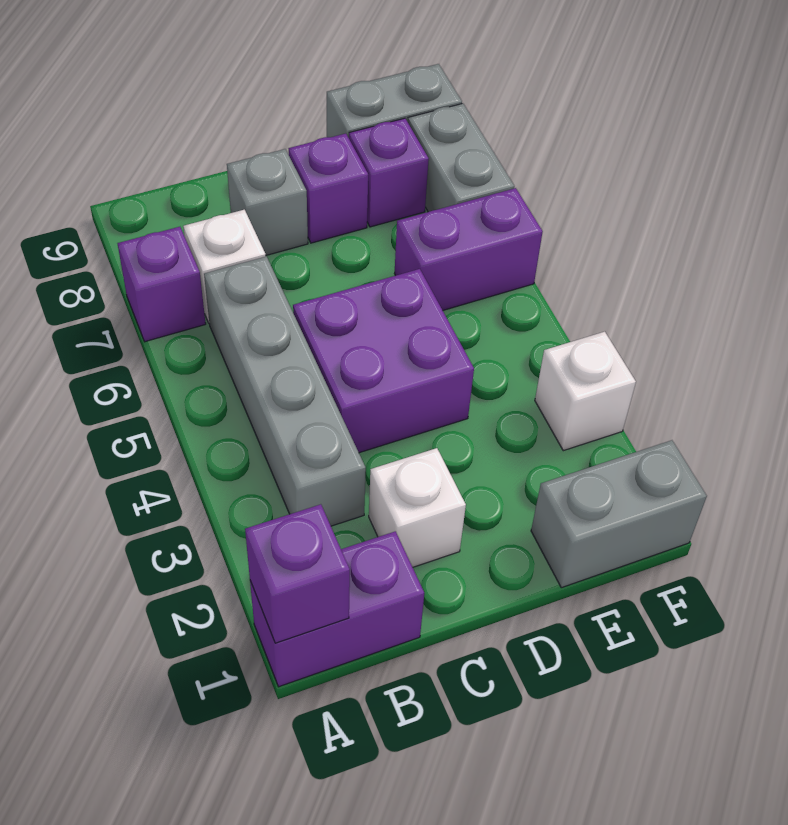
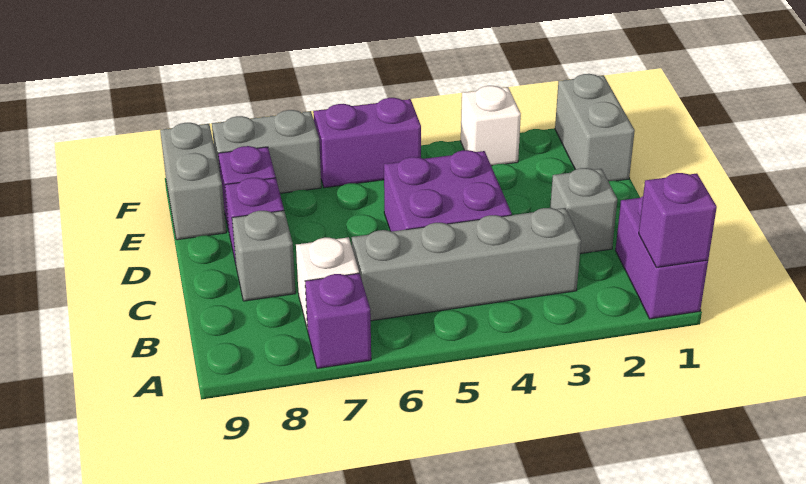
white brick C2 level 1 -> grey brick C2 level 1
purple brick E6:F6 level 1 -> purple brick F5:F6 level 1

